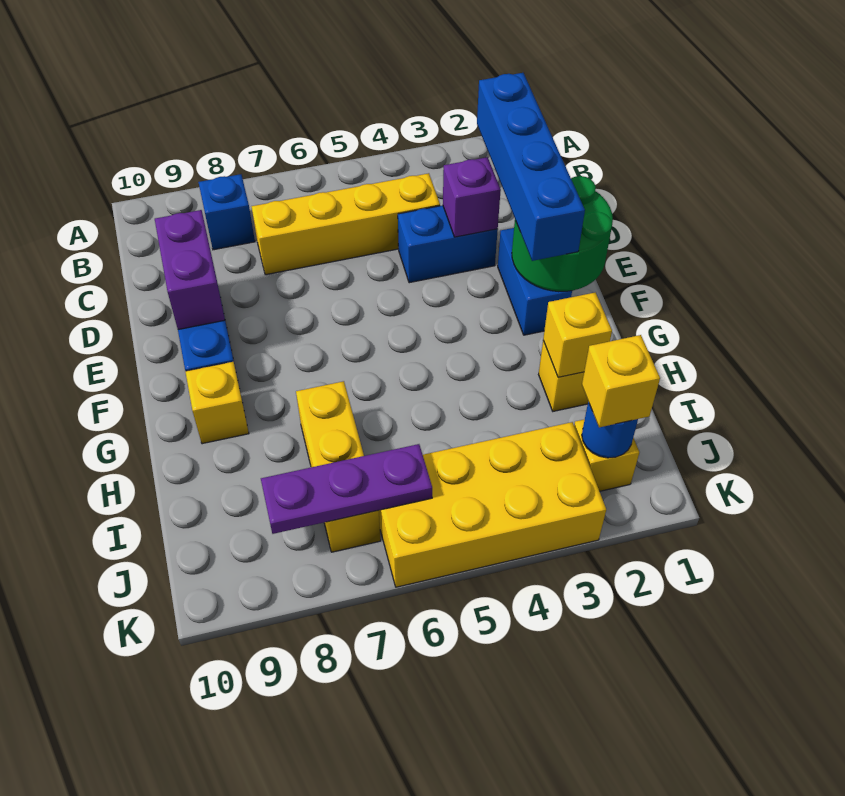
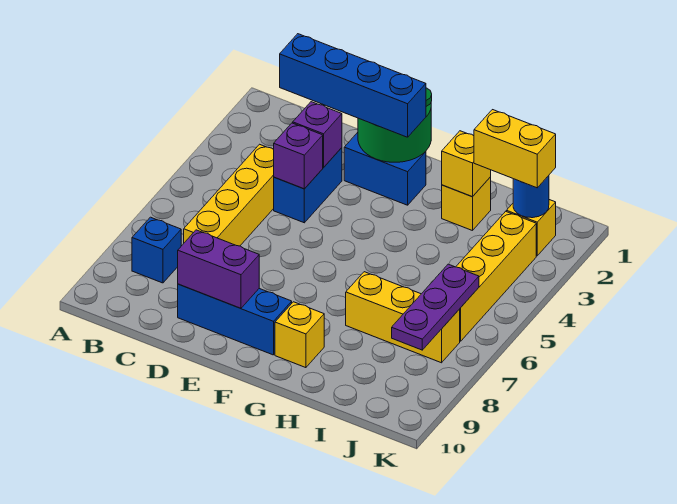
none -> purple brick D4 level 2
yellow brick J2 level 3 -> yellow brick I2:J2 level 3
yellow brick J3:K6 level 1 -> yellow brick J3:J6 level 1

